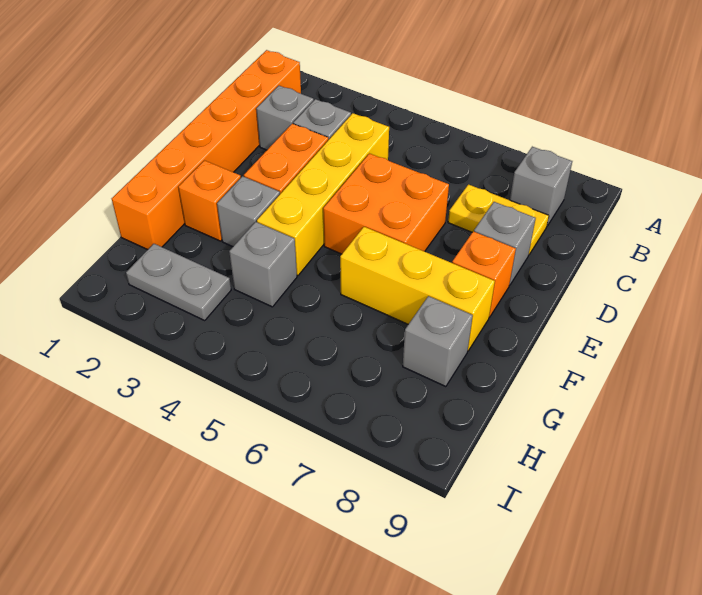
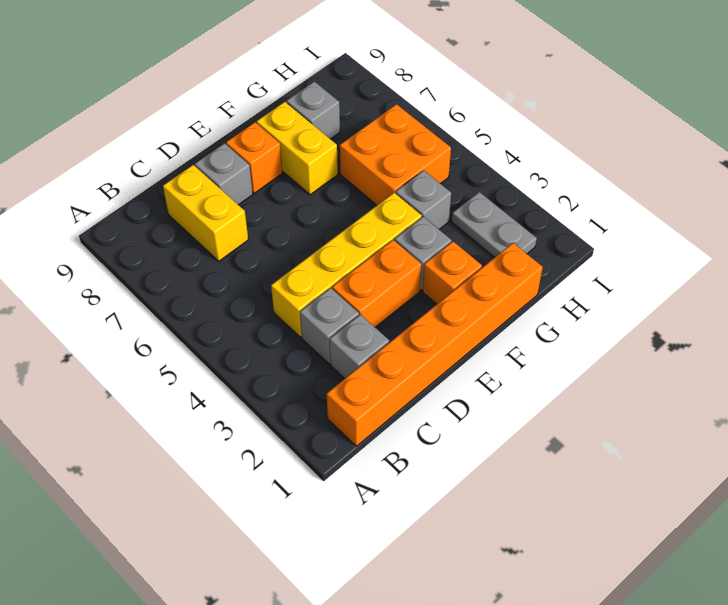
grey brick B8 level 1 -> none
yellow plate C7:C8 level 1 -> yellow brick C7:C8 level 1
orange brick D5:E6 level 1 -> orange brick G5:H6 level 1
yellow brick F6:F8 level 1 -> yellow brick F7:F8 level 1

